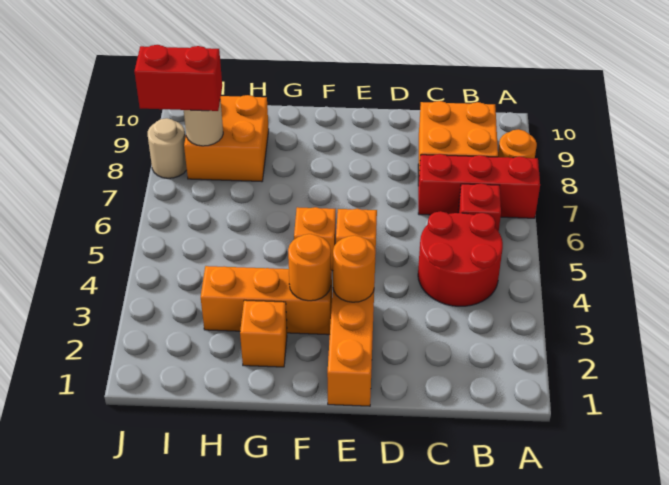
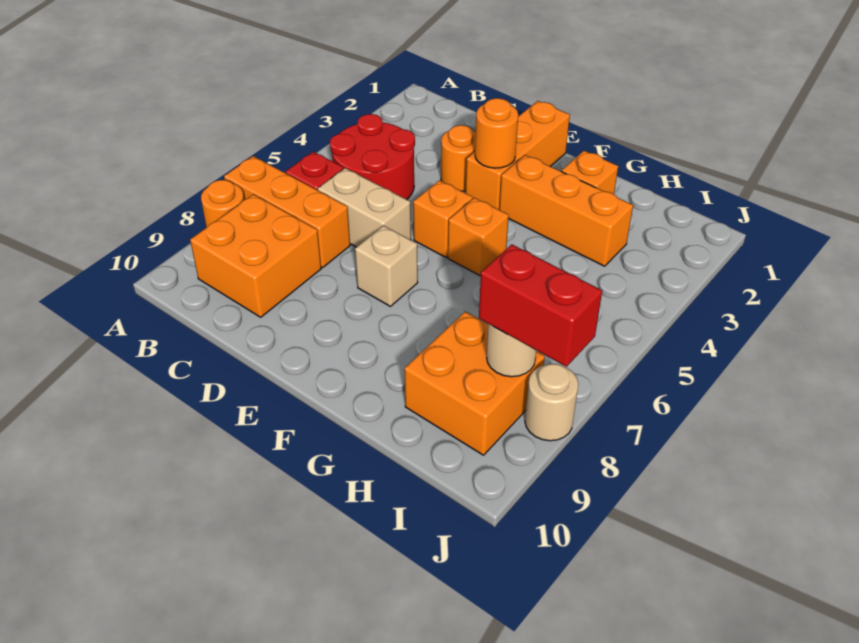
red brick A7:C7 level 1 -> orange brick A7:C7 level 1
none -> tan brick C6:D6 level 1
none -> tan brick E7 level 1
orange round brick F3 level 2 -> orange round brick D3 level 1

